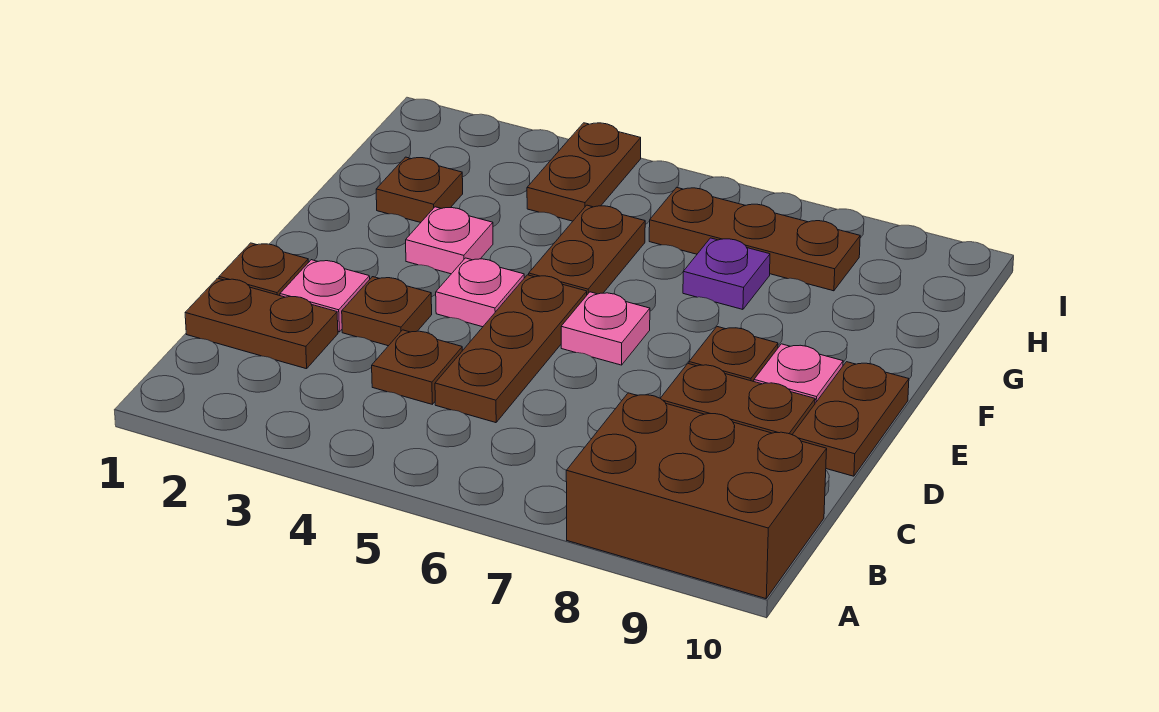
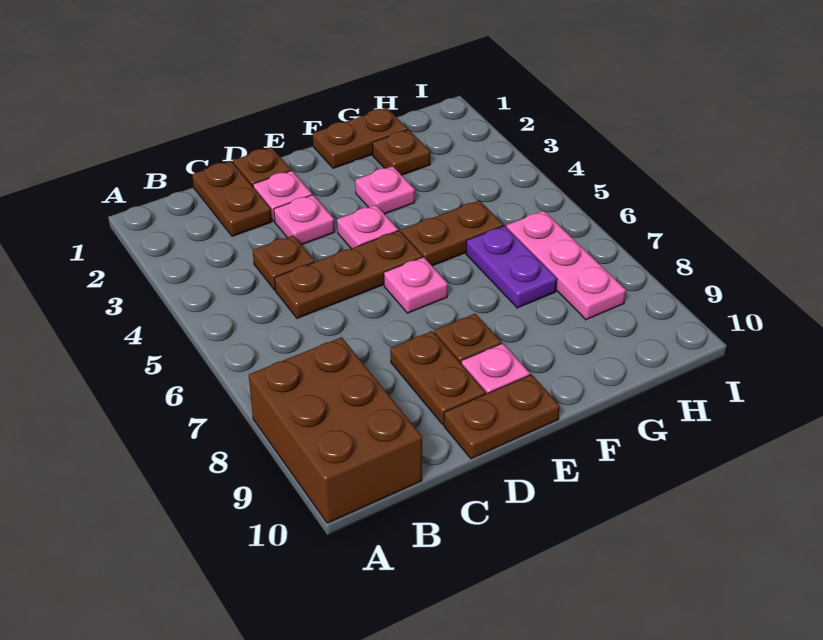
brown plate D3 level 1 -> pink plate D3 level 1
purple plate G7 level 1 -> purple plate G6:G7 level 1
brown plate H4:I4 level 1 -> brown plate F1:G1 level 1
brown plate H6:H8 level 1 -> pink plate H6:H8 level 1

